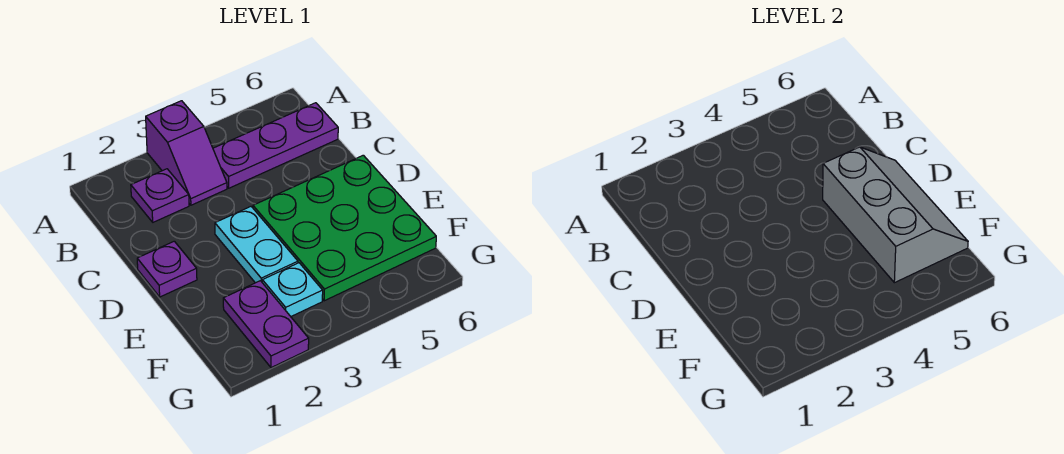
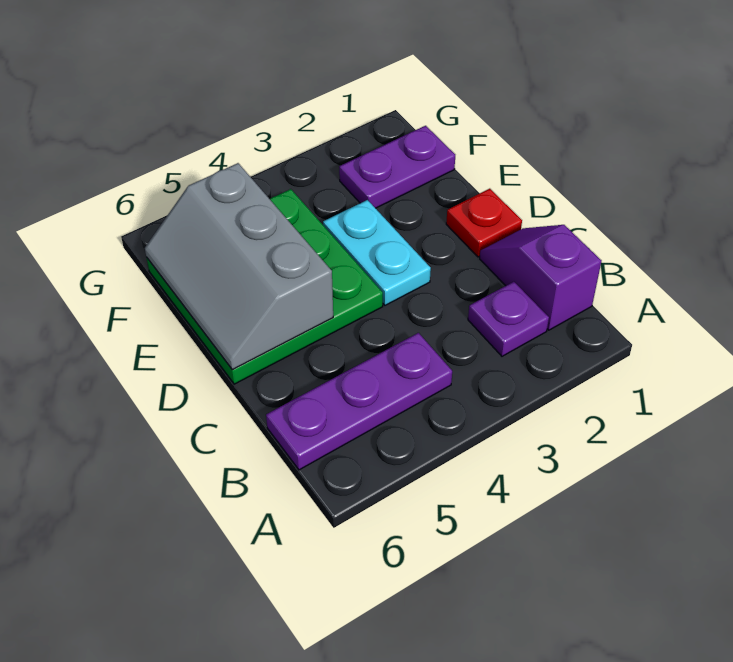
purple slope A3:B3 level 1 top A -> purple slope B1:C1 level 1 top B
purple plate D1 level 1 -> red plate D1 level 1
purple plate F2:G2 level 1 -> purple plate F1:F2 level 1
cyan plate F3 level 1 -> none

